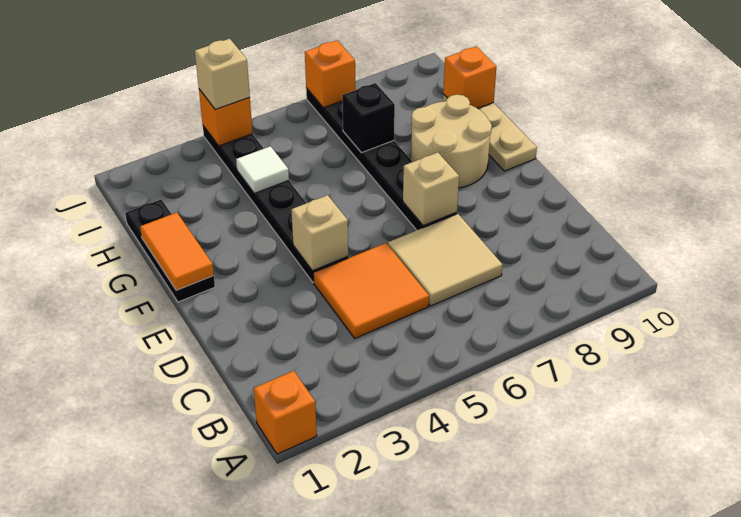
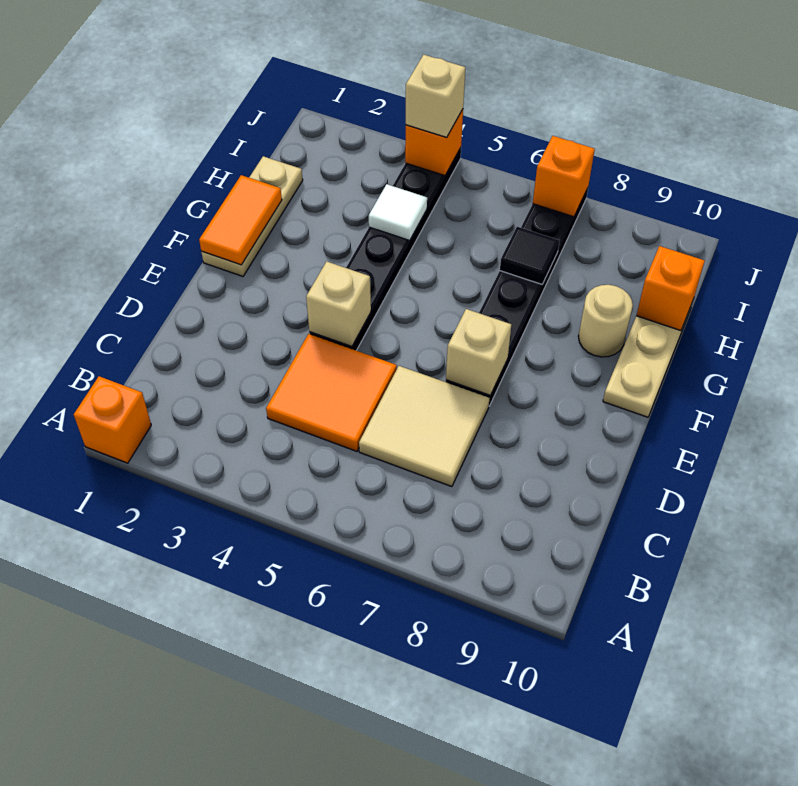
black plate F1:H1 level 1 -> tan plate F1:H1 level 1
tan round brick F8:G9 level 1 -> tan round brick G9 level 1
black brick H7 level 2 -> black tile H7 level 2

